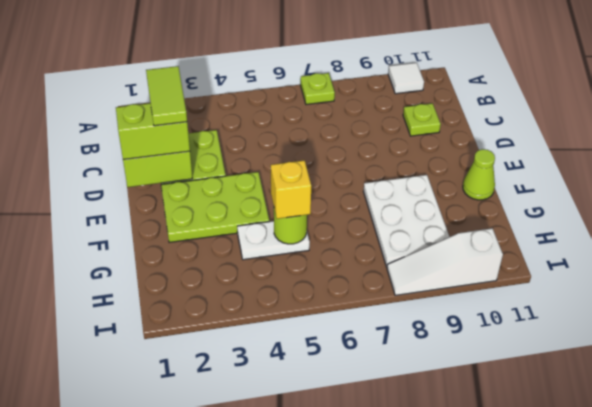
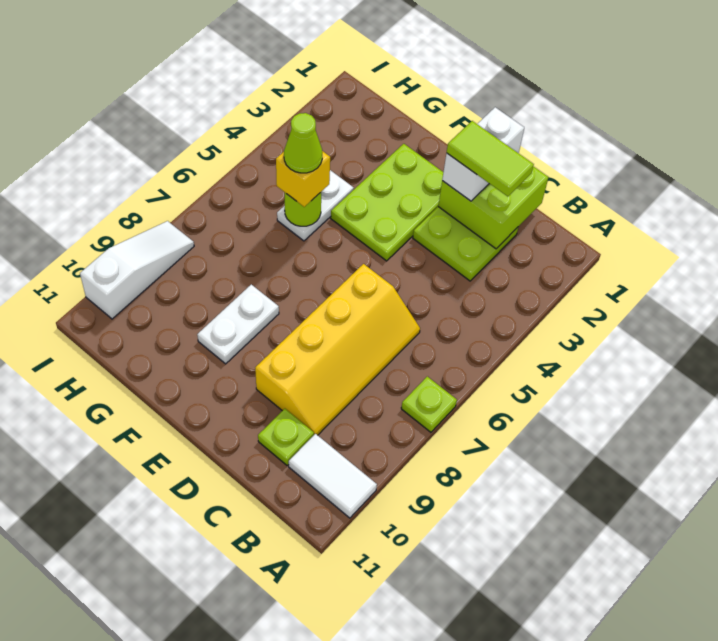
white tile A10 level 1 -> white tile A10:B10 level 1
none -> yellow slope C6:D9 level 1 top D
lime brick D1:D2 level 3 -> white brick D1:D2 level 3
white plate F8:H9 level 1 -> white plate F8:F9 level 1
lime cone F11 level 1 -> lime cone G5 level 4

